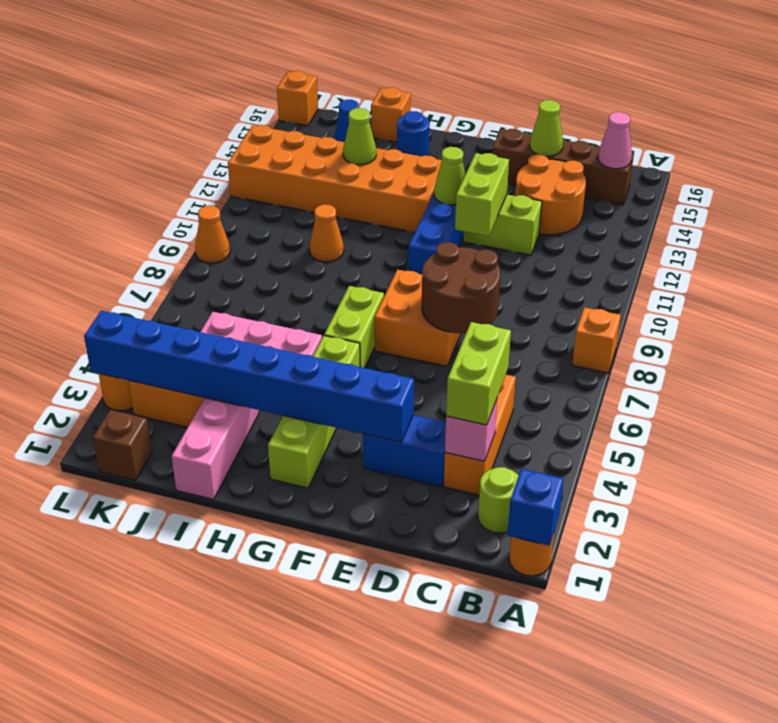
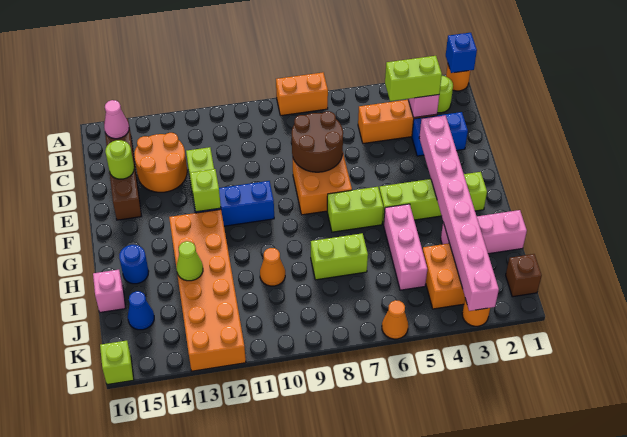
orange brick A8 level 1 -> orange brick A7:A8 level 1
blue brick D3:E3 level 1 -> blue brick D2:D3 level 1
lime cone D15 level 2 -> lime round brick D15 level 2
blue brick E3:L3 level 2 -> pink brick E3:L3 level 2
lime brick E11:E12 level 2 -> lime brick I7:I8 level 1
lime cone F12 level 2 -> lime brick F12 level 2
orange brick I16 level 1 -> pink brick I16 level 1
orange cone L9 level 1 -> orange cone L6 level 1
orange brick L16 level 1 -> lime brick L16 level 1

